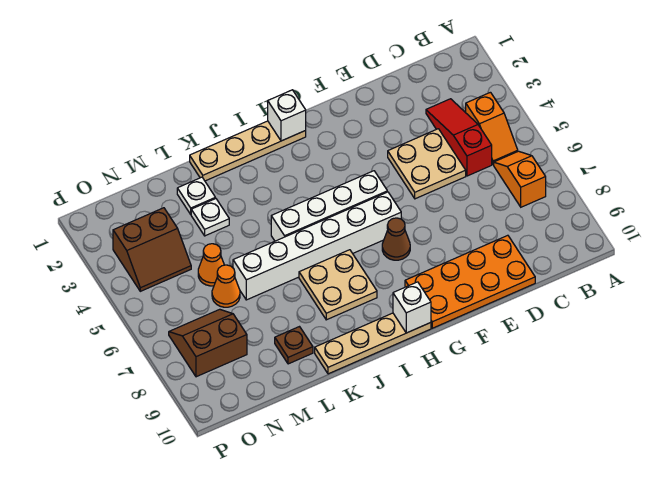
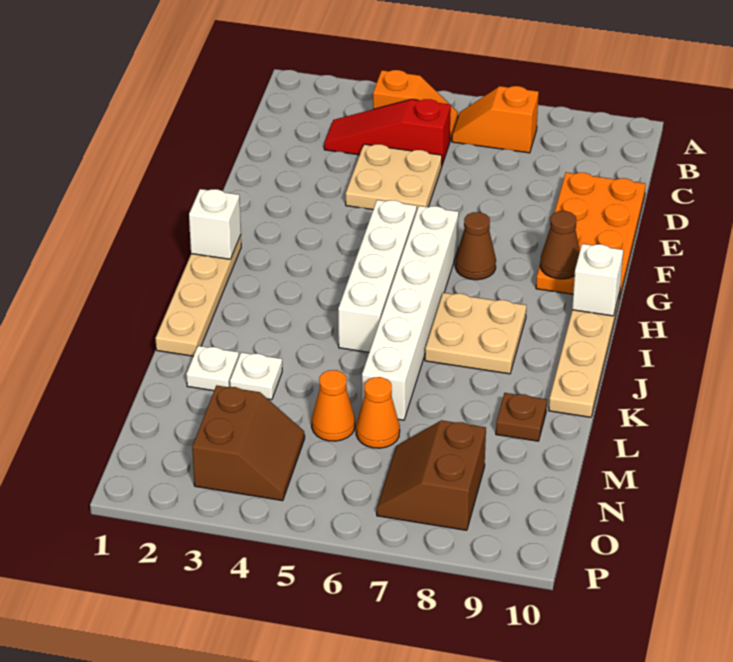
none -> brown cone G9 level 2

